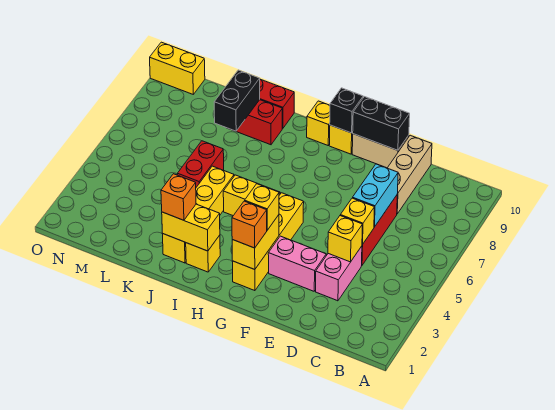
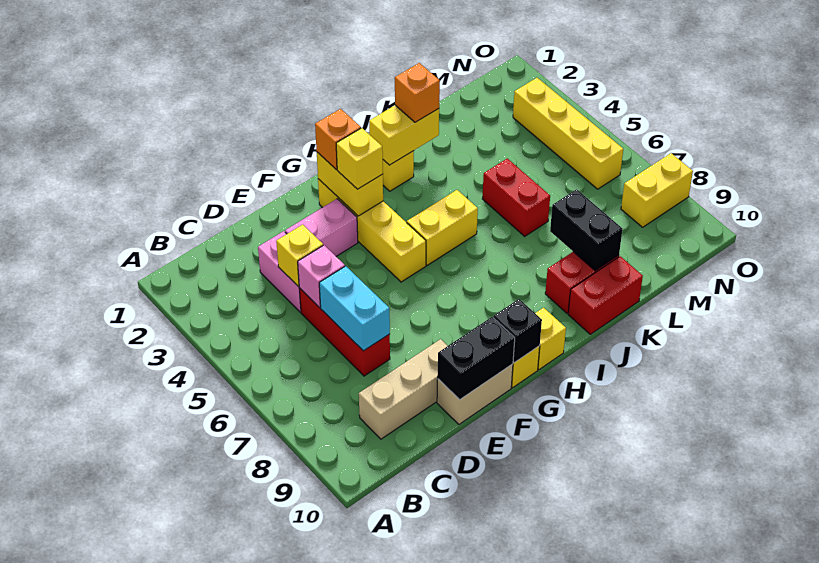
yellow brick D5 level 2 -> pink brick D5 level 2
tan brick D8:D10 level 1 -> tan brick C9:E9 level 1
yellow brick J2:J5 level 1 -> yellow brick N3:N6 level 1
yellow brick N10:O10 level 1 -> yellow brick N8:O8 level 1

